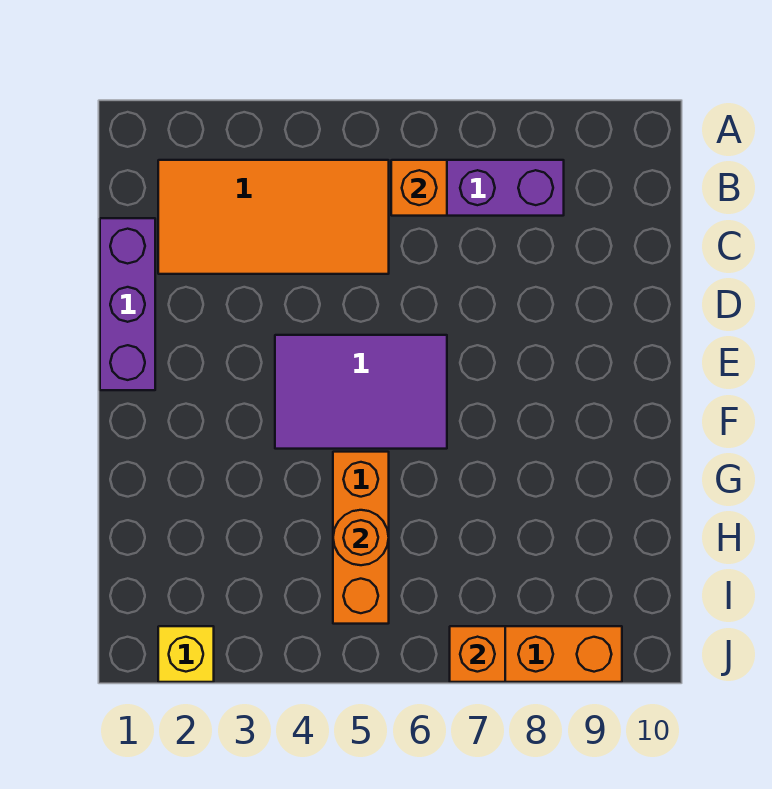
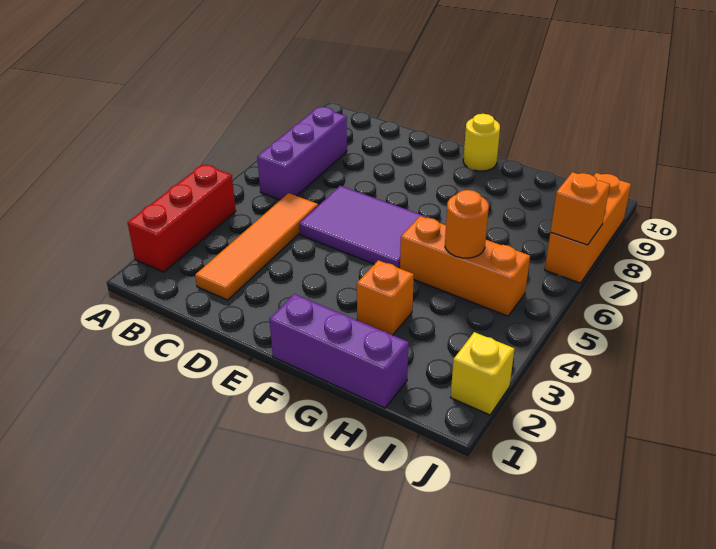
none -> red brick A2:A4 level 1
orange tile B2:C5 level 1 -> orange tile C2:C5 level 1
orange brick B6 level 2 -> orange brick G3 level 1
purple brick C1:E1 level 1 -> purple brick F1:H1 level 1
purple tile E4:F6 level 1 -> purple tile D5:F6 level 1
none -> yellow round brick F10 level 1

